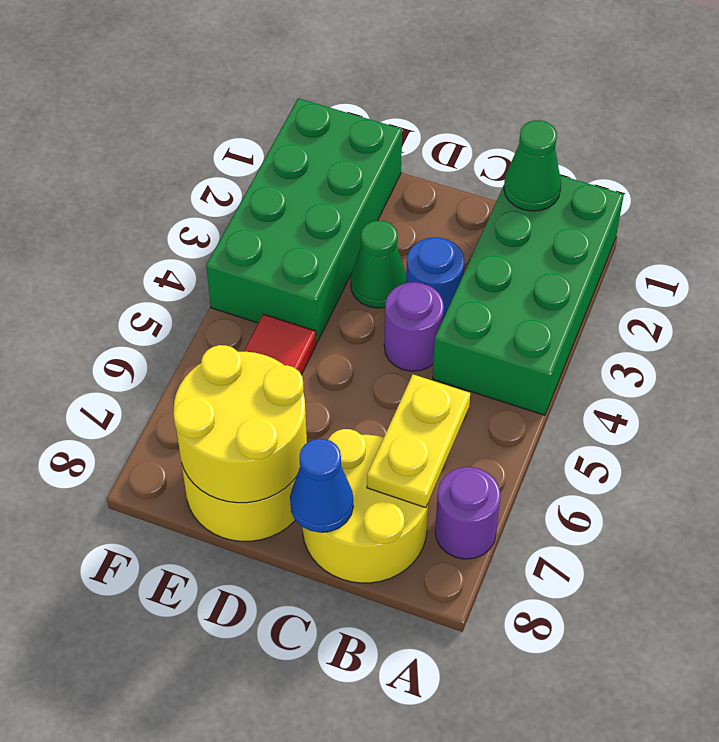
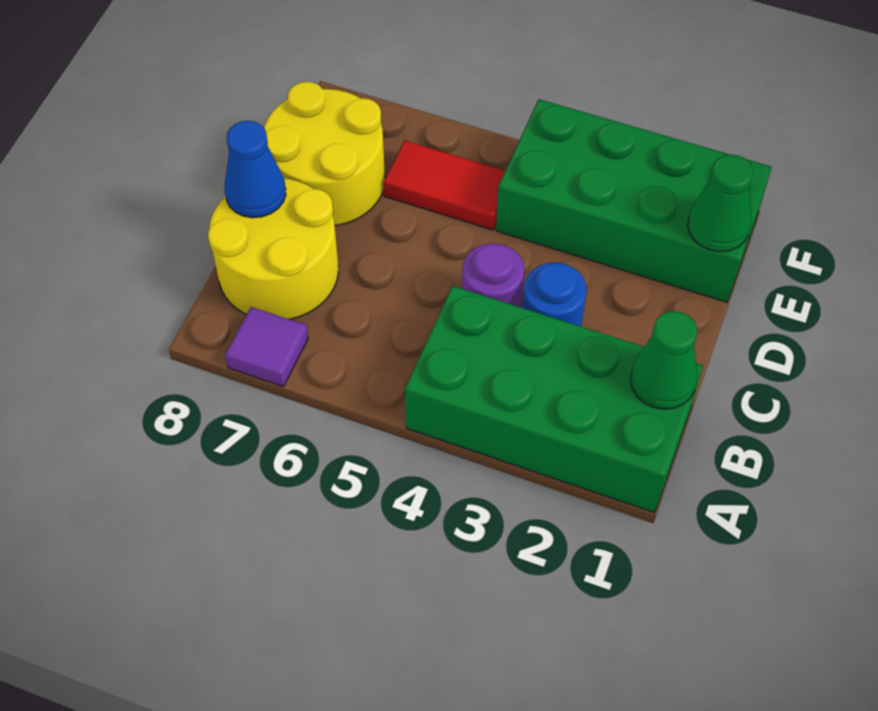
purple round brick A7 level 1 -> purple tile A7 level 1
yellow plate B6:B7 level 2 -> none
green cone D3 level 1 -> green cone E1 level 2
yellow round brick D7:E8 level 2 -> none

